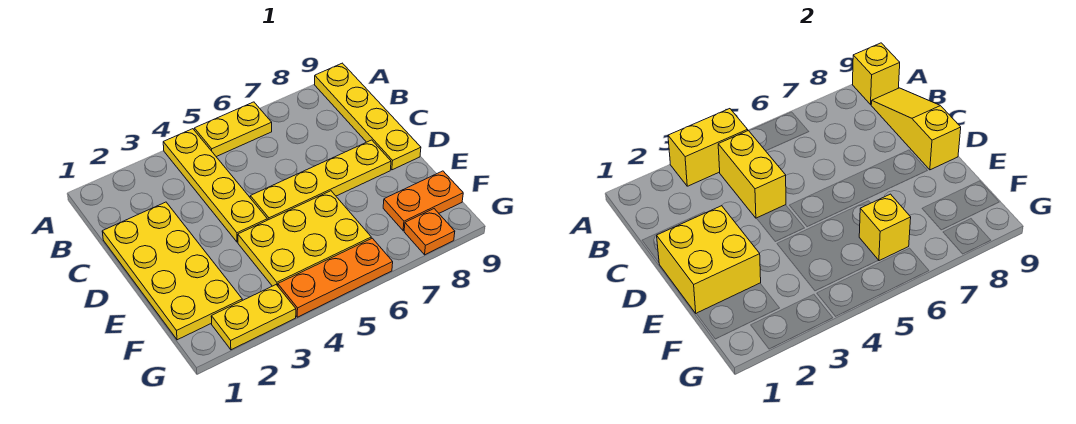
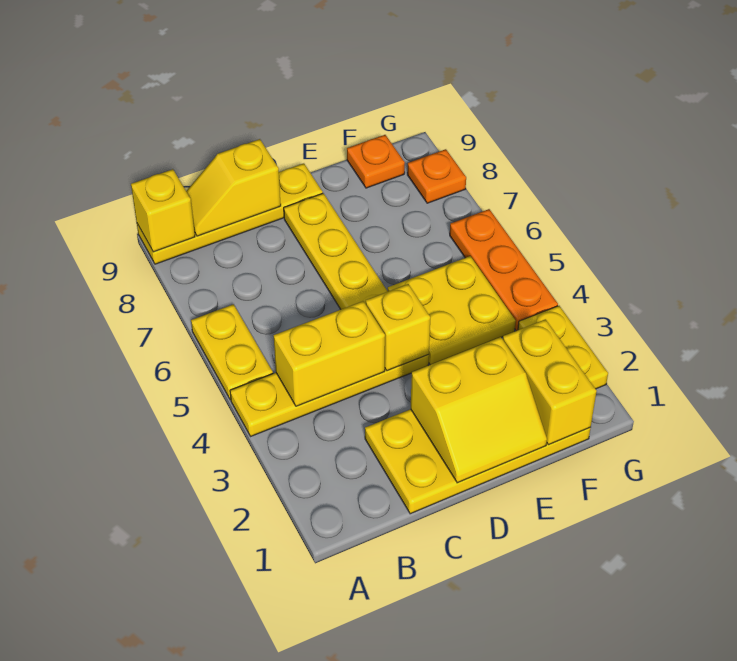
yellow brick A3:A4 level 2 -> yellow brick F1:F2 level 2
yellow slope B9:D9 level 2 top D -> yellow slope B9:C9 level 2 top C
yellow brick D1:E2 level 2 -> yellow slope D1:E2 level 2 top 2
yellow plate E4:F6 level 1 -> yellow plate E4:F5 level 1
yellow brick F6 level 2 -> yellow brick D4 level 2
orange plate F8:F9 level 1 -> orange plate F9 level 1

